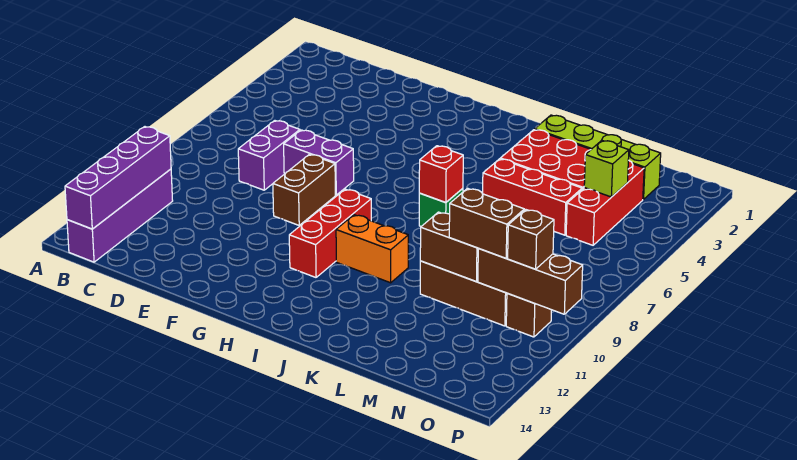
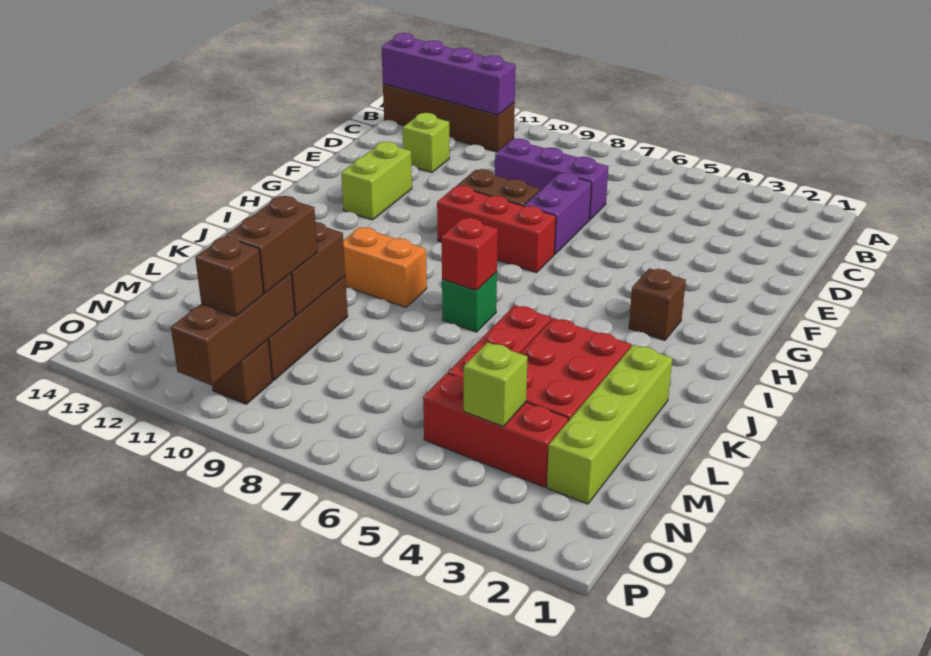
purple brick B11:B14 level 1 -> brown brick B11:B14 level 1
purple brick D7:D8 level 1 -> purple brick D7:D9 level 1
none -> lime brick D12 level 1
none -> lime brick F12:G12 level 1
none -> brown brick H3 level 1
red brick H9:H11 level 1 -> red brick G7:G9 level 1
orange brick I10:J10 level 1 -> orange brick J9:J10 level 1

